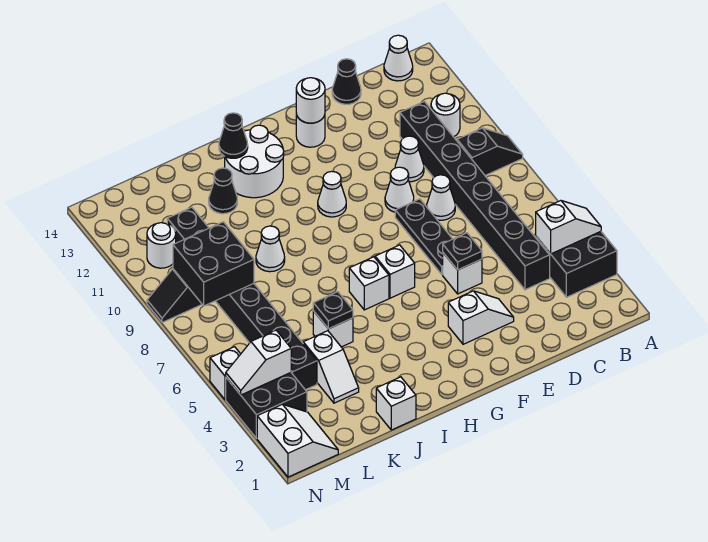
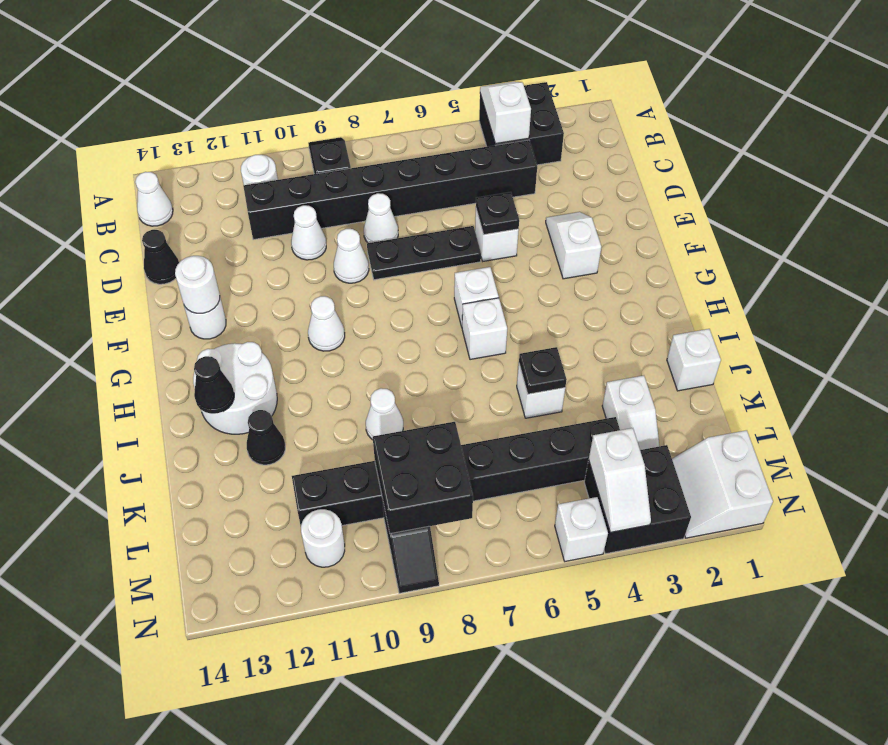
white slope K3:K4 level 1 top 4 -> white slope K3:L3 level 1 top K
white slope M1:N2 level 1 top N -> white slope M1:N2 level 1 top 1

